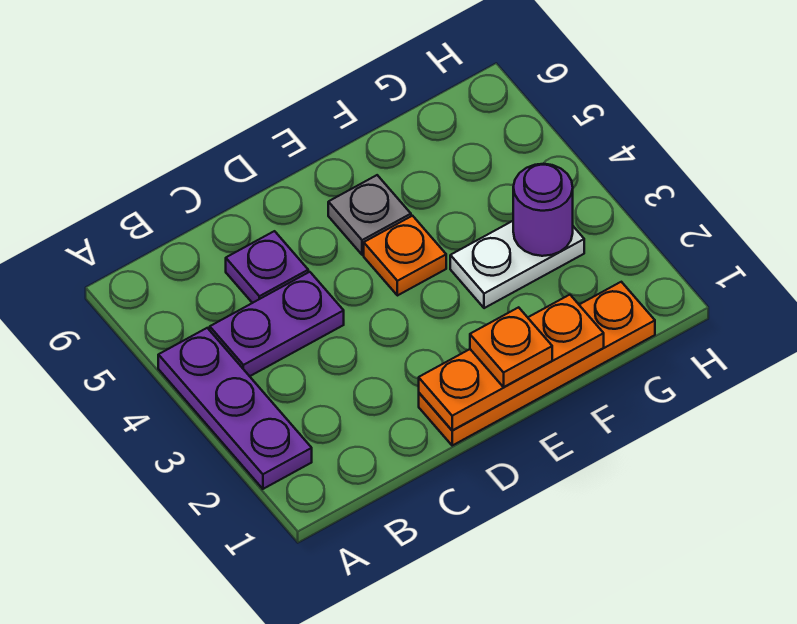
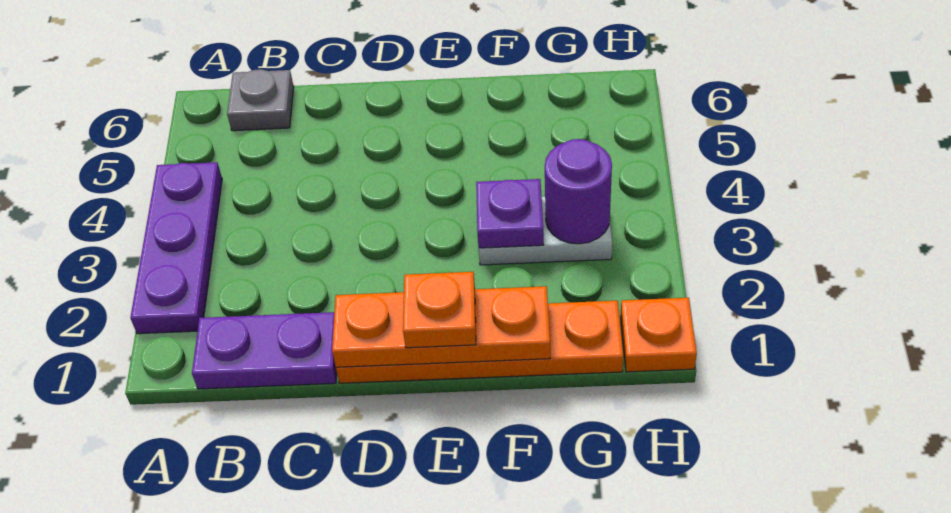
purple plate B4:C4 level 1 -> purple plate B1:C1 level 1
purple plate C5 level 1 -> purple plate F3 level 2
orange plate E4 level 1 -> orange plate H1 level 1
grey plate E5 level 1 -> grey plate B6 level 1

